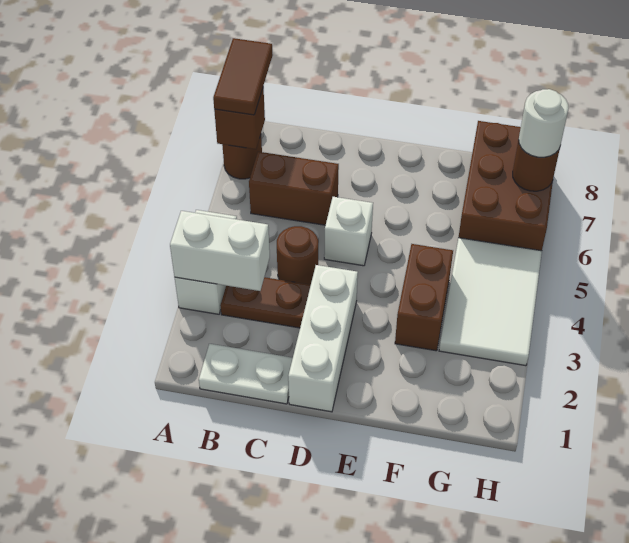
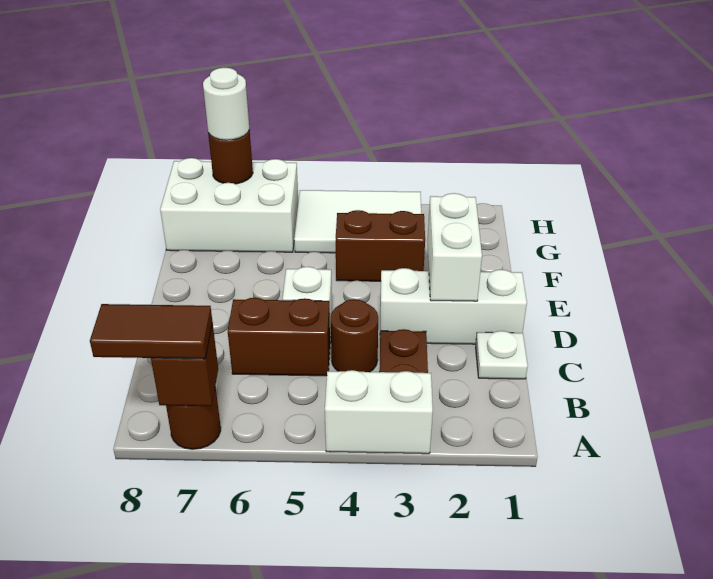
white brick A3:B3 level 2 -> white brick D2:E2 level 2
white plate B1:C1 level 1 -> white plate C1 level 1
brown brick B6:C6 level 1 -> brown brick C5:C6 level 1
brown brick G6:H8 level 1 -> white brick G6:H8 level 1

